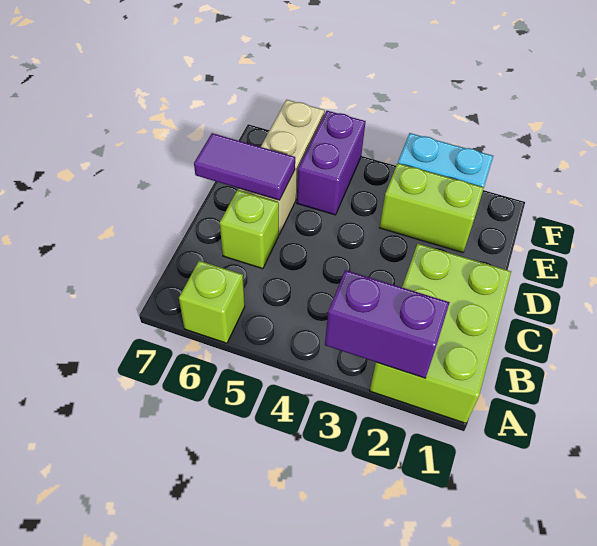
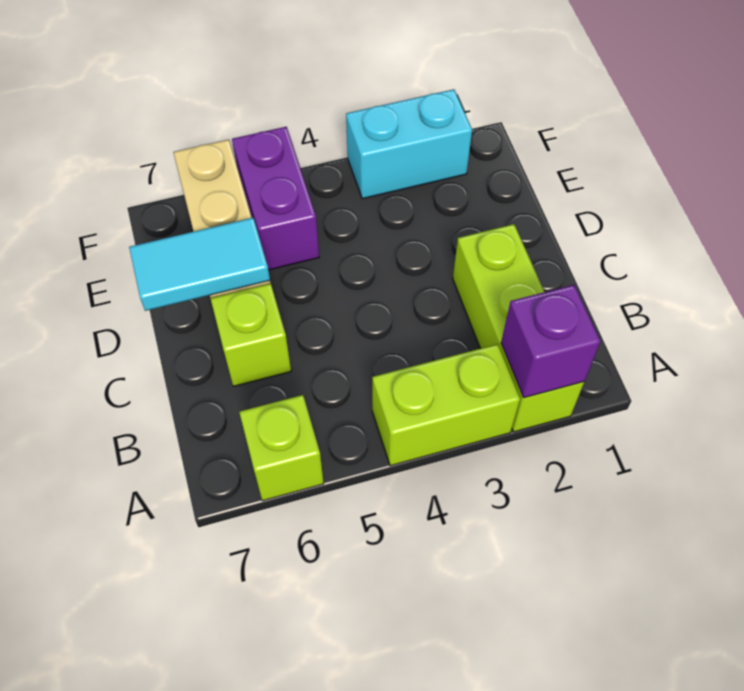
lime brick A1:C2 level 1 -> lime brick A2:C2 level 1
purple brick A2:A3 level 2 -> purple brick A2 level 2
purple tile D6:D7 level 2 -> cyan tile D6:D7 level 2
lime brick E2:E3 level 1 -> lime brick A3:A4 level 1

